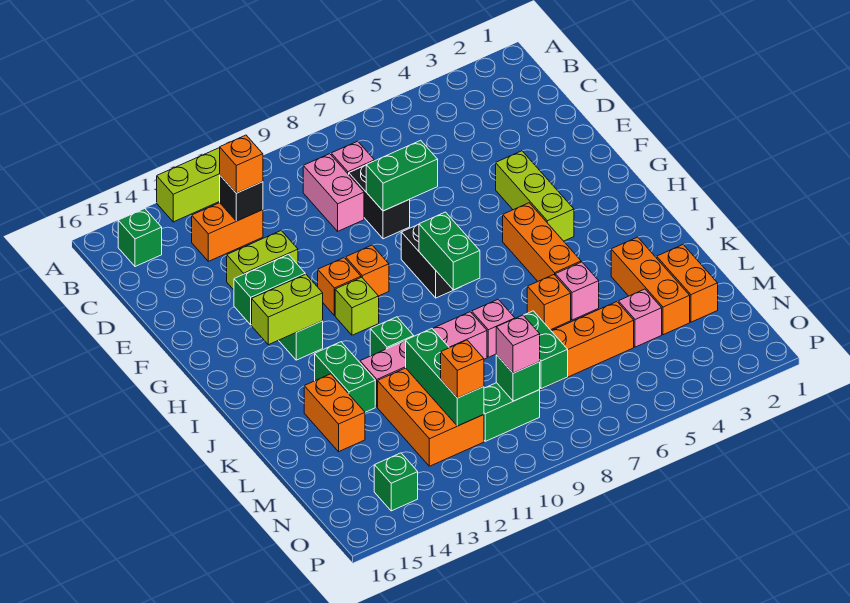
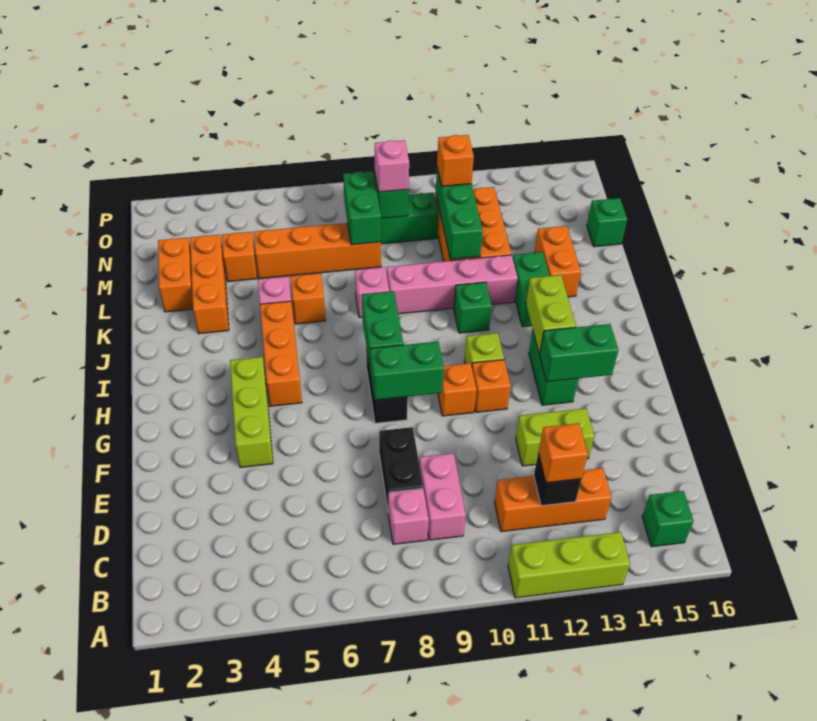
orange brick C12:C13 level 1 -> orange brick C11:C13 level 1
green brick E7:E8 level 2 -> green brick G8:G9 level 2
lime brick H13:H14 level 2 -> lime brick H13:I13 level 2
pink brick M4 level 1 -> orange brick M4 level 1
green brick O14 level 1 -> green brick M16 level 1

